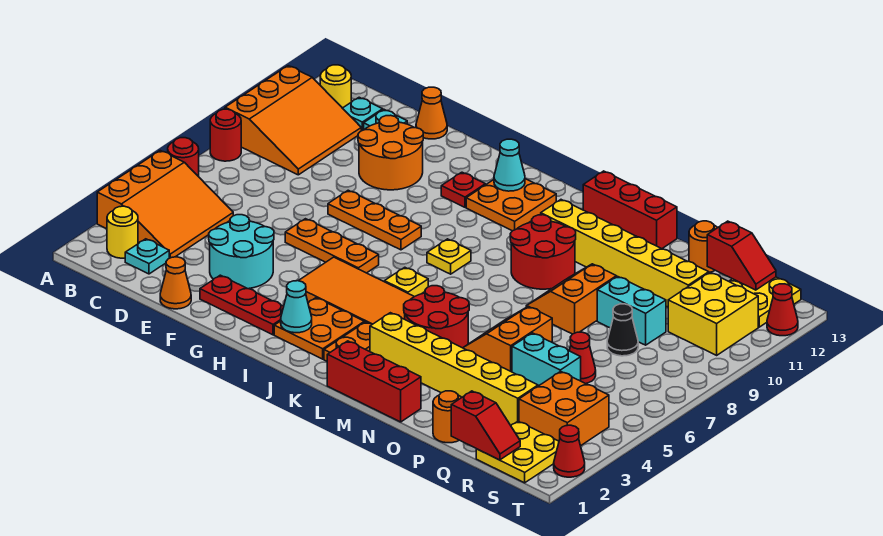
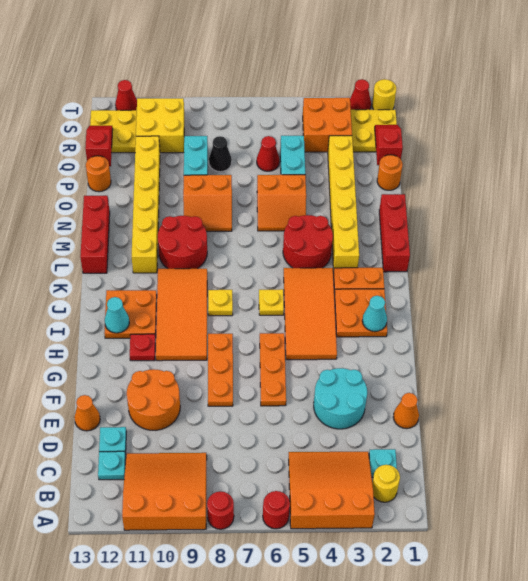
yellow round brick B12 level 1 -> yellow round brick T1 level 1
red plate F2:H2 level 1 -> none
none -> orange tile H9:K10 level 1

